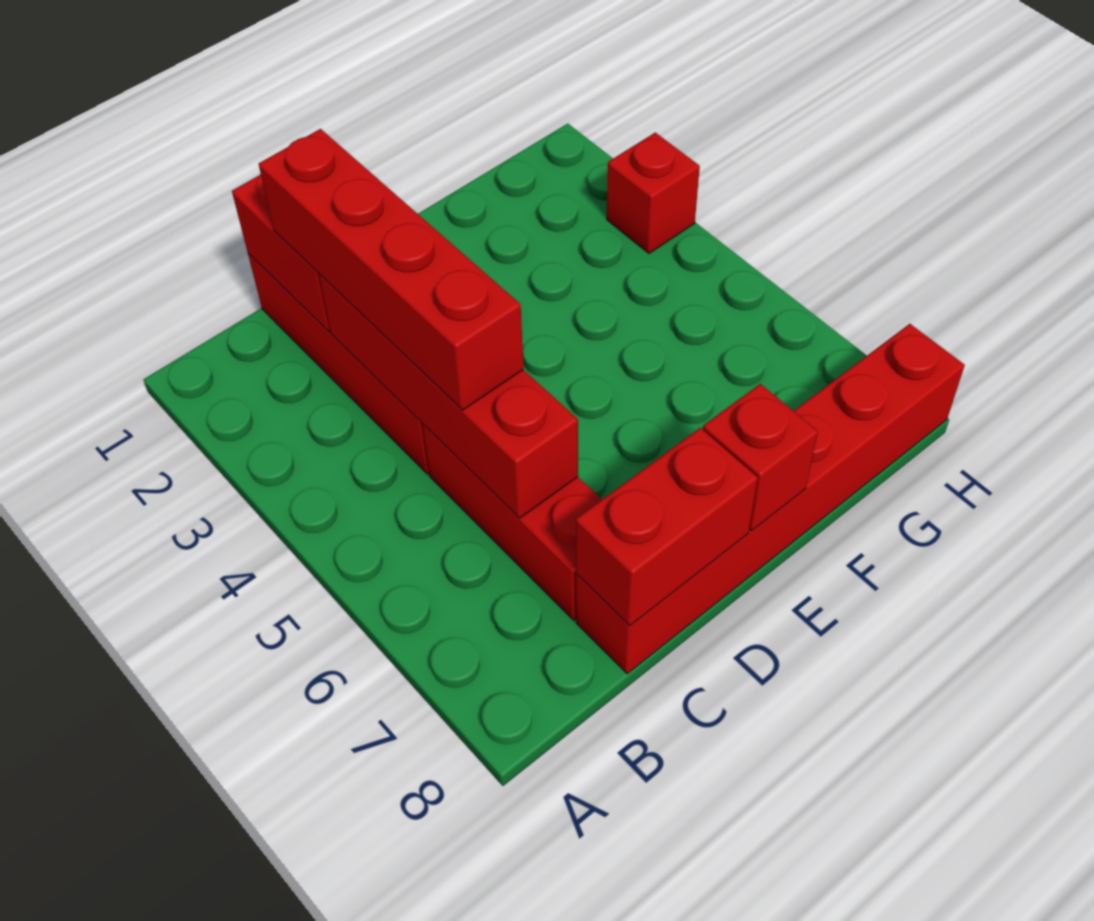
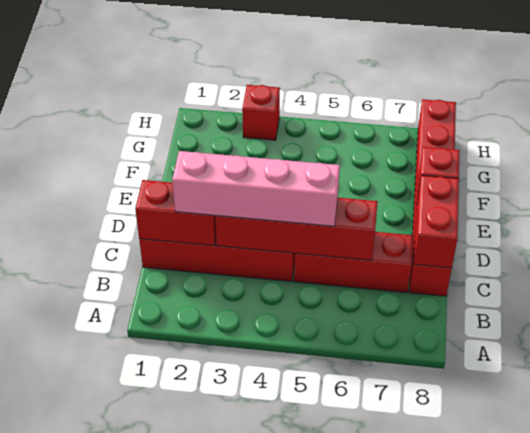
red brick C2:C5 level 3 -> pink brick C2:C5 level 3

